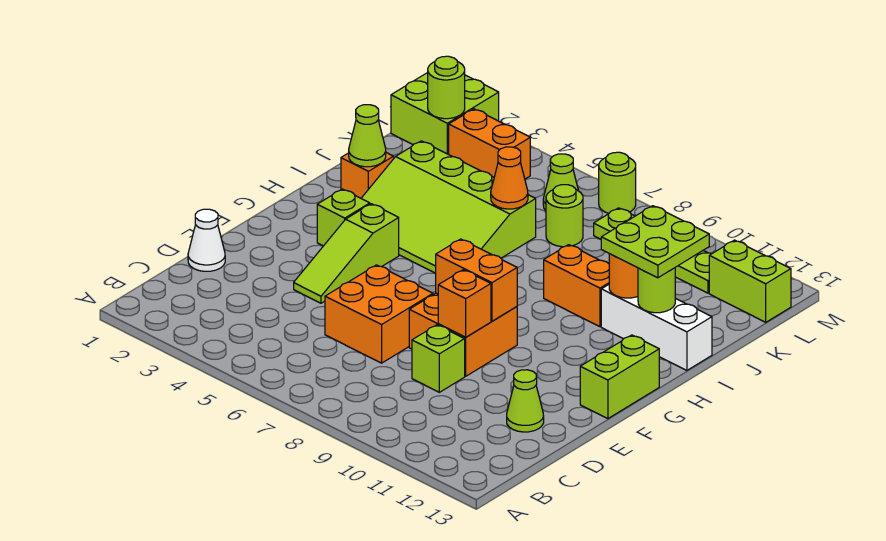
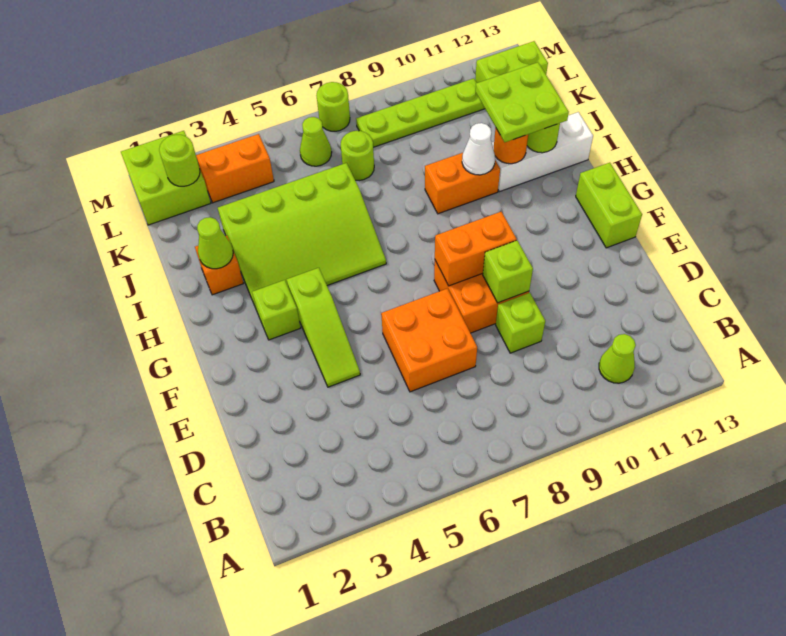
white cone D1 level 1 -> white cone I10 level 2
lime cone D12 level 1 -> lime cone B11 level 1
orange brick E9 level 2 -> lime brick E9 level 2
orange cone J6 level 2 -> none

